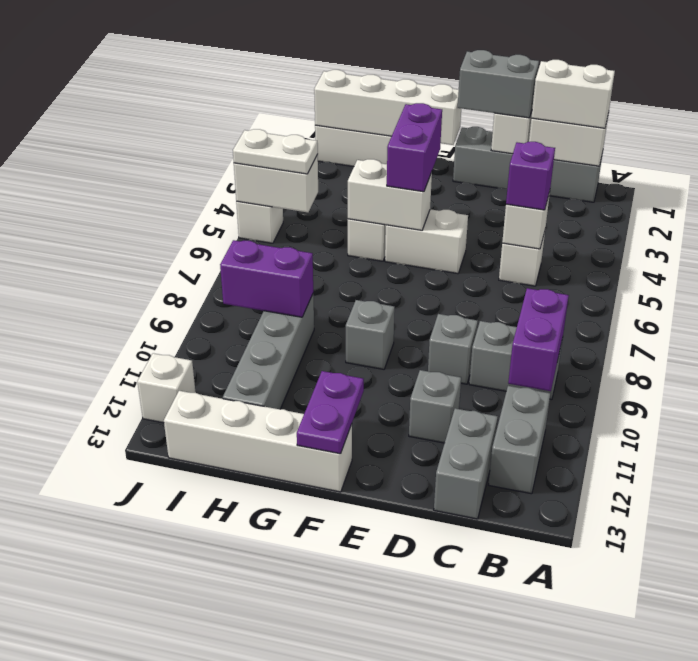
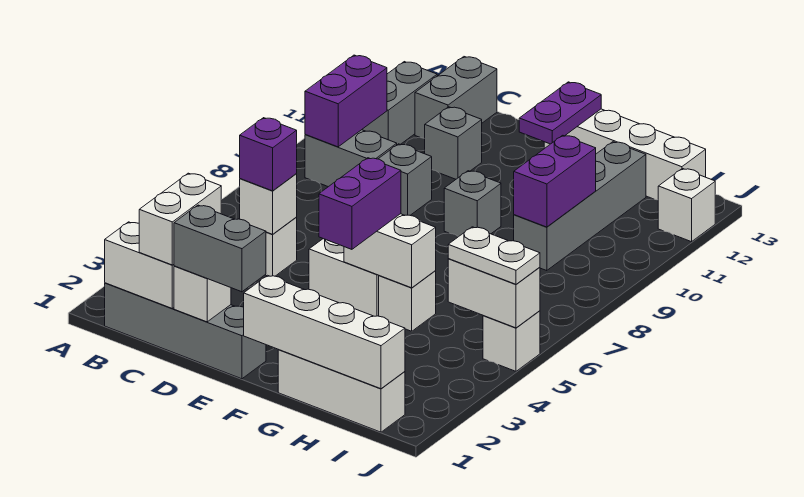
white brick B1:C1 level 3 -> white brick C1:C2 level 3
purple brick H9:I9 level 2 -> purple brick H9:H10 level 2

